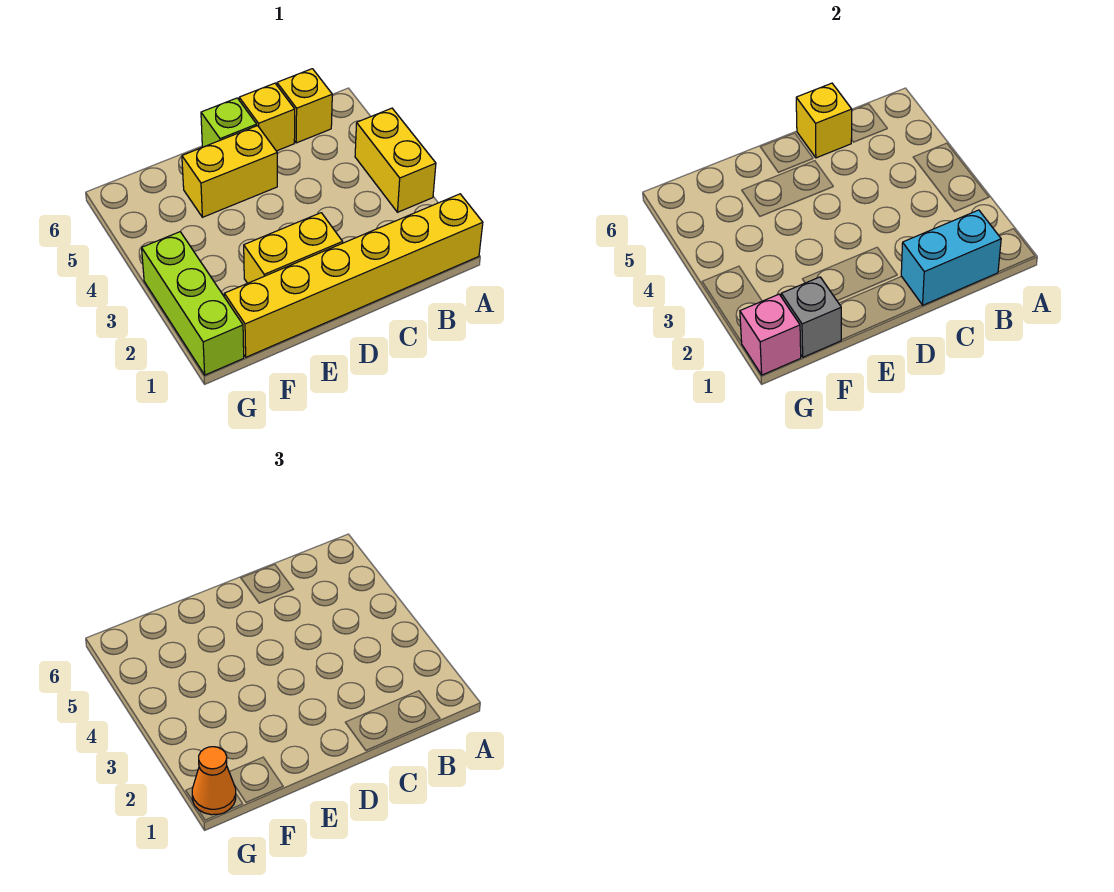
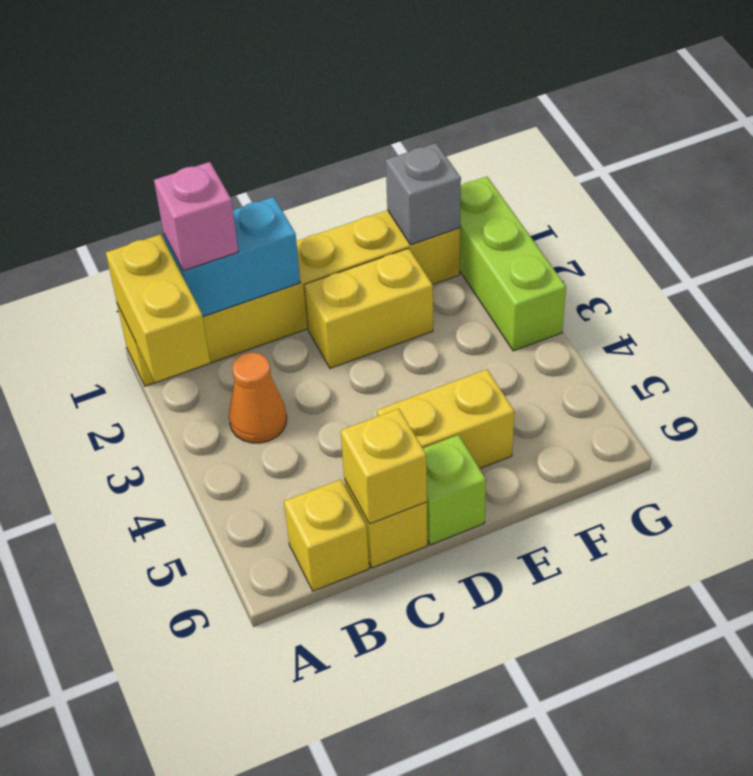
yellow brick A3:A4 level 1 -> yellow brick A1:A2 level 2
pink brick G1 level 2 -> pink brick B1 level 3
orange cone G1 level 3 -> orange cone B3 level 1

